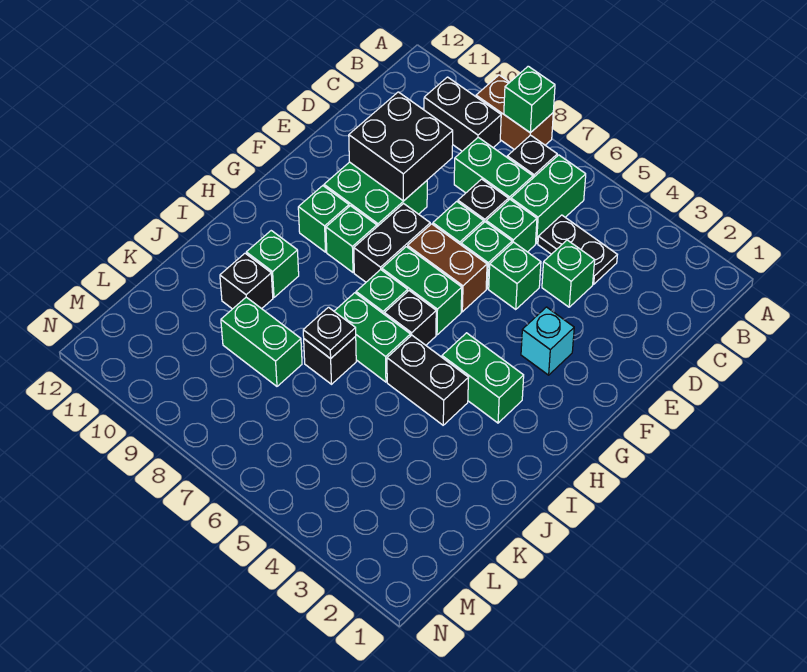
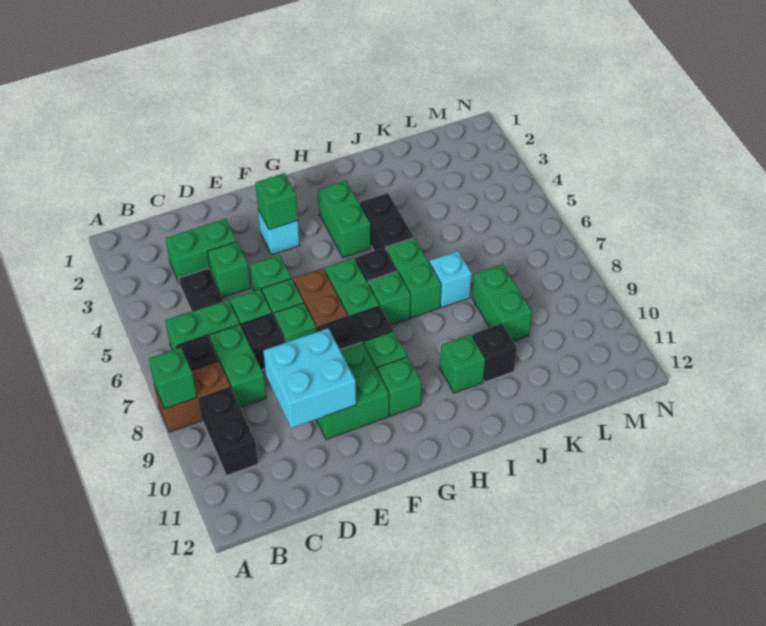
brown brick A8:A9 level 1 -> brown brick A8:B8 level 1
none -> green brick C3:D3 level 1
black brick D9:E10 level 2 -> cyan brick D9:E10 level 2
none -> green brick F3 level 2
black brick J7 level 1 -> cyan brick J7 level 1
black plate J7 level 2 -> none

